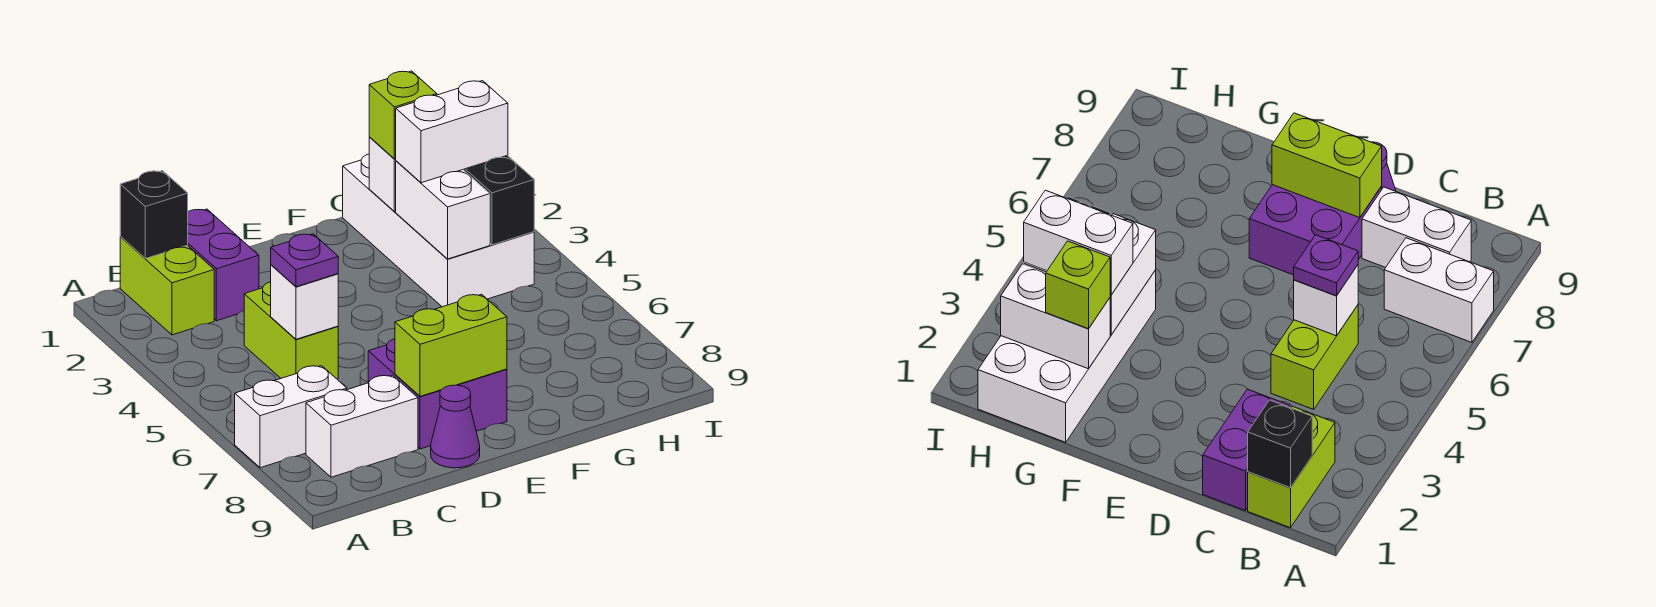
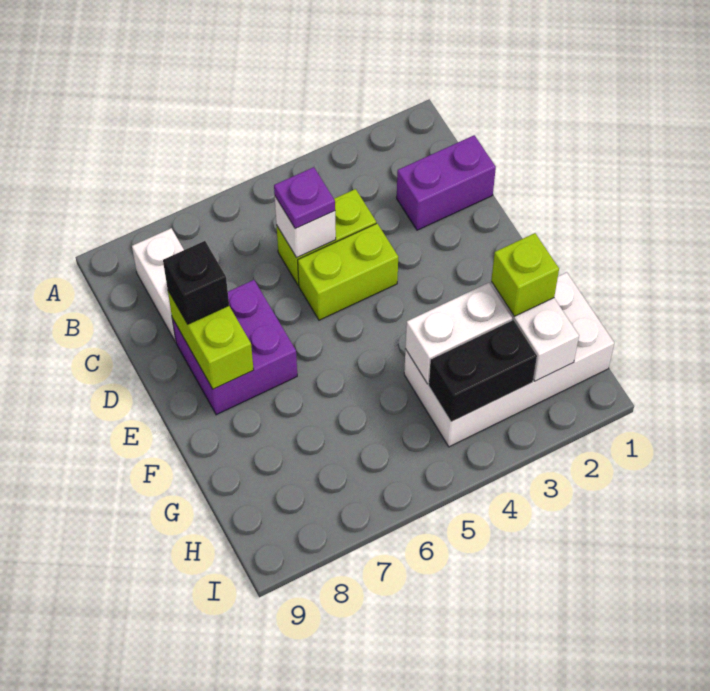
white brick A7:B7 level 1 -> none
lime brick B1:B2 level 1 -> lime brick D4:D5 level 1
black brick B1 level 2 -> black brick D8 level 3
purple cone D9 level 1 -> none
white brick G3:H3 level 3 -> none

